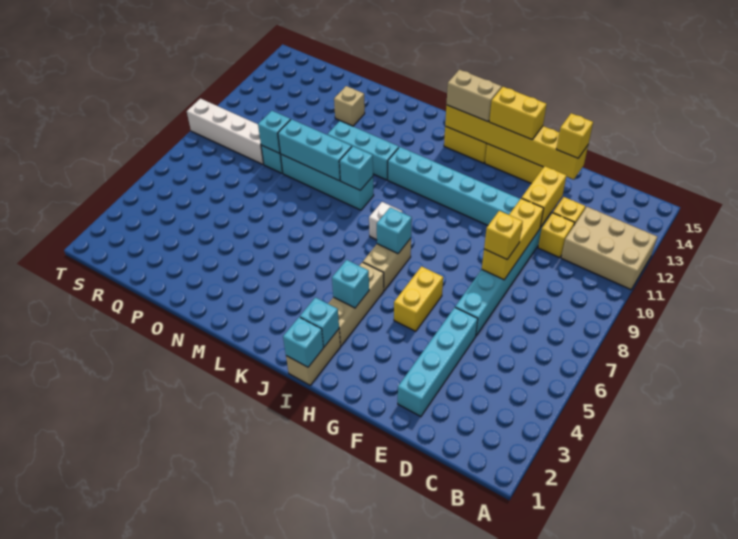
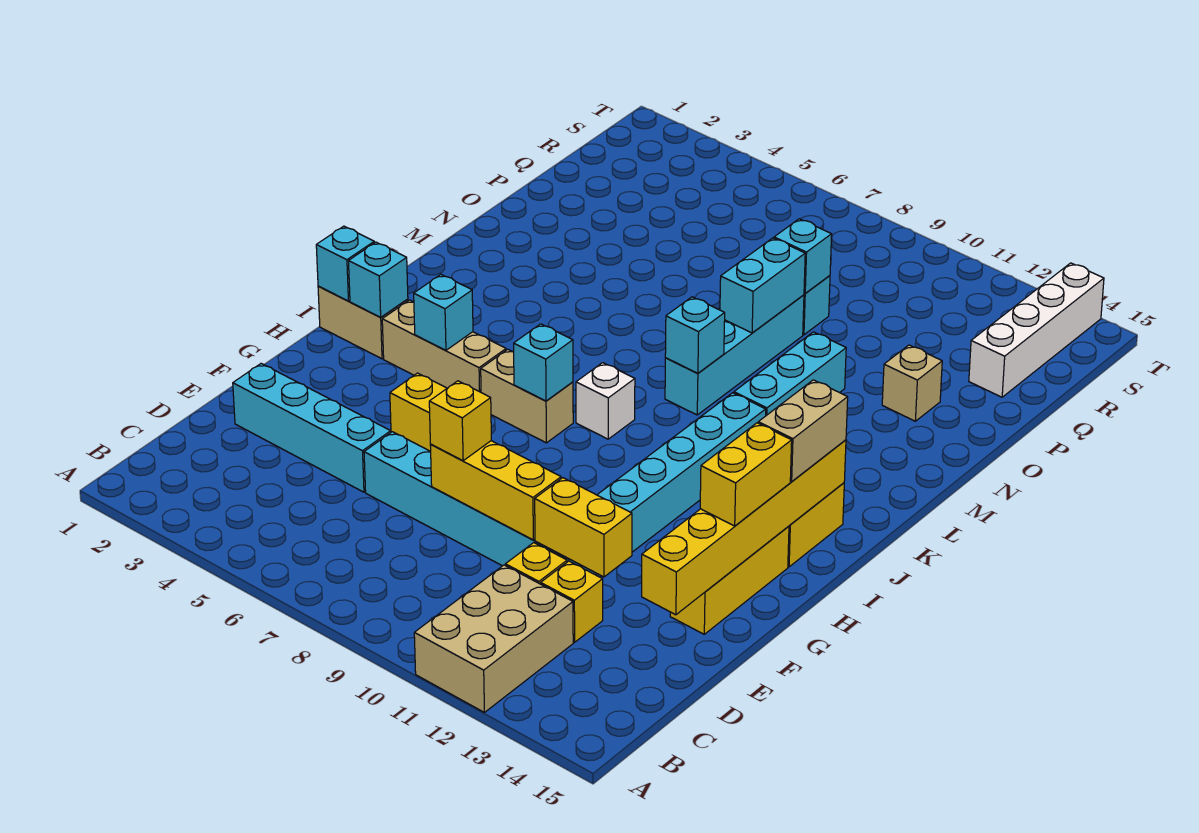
yellow brick E14 level 3 -> none
cyan brick M9:O9 level 2 -> cyan brick N9:O9 level 2
white brick Q9:T9 level 1 -> white brick Q14:T14 level 1

